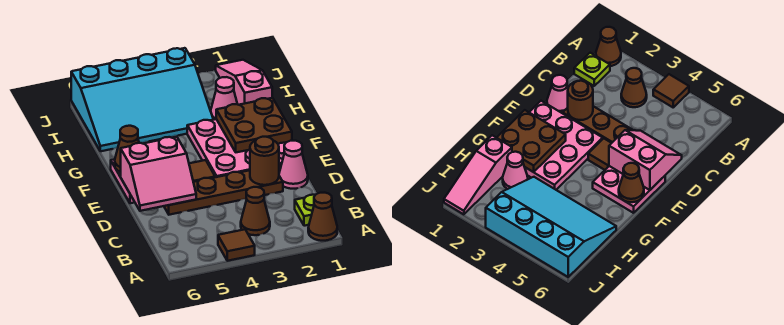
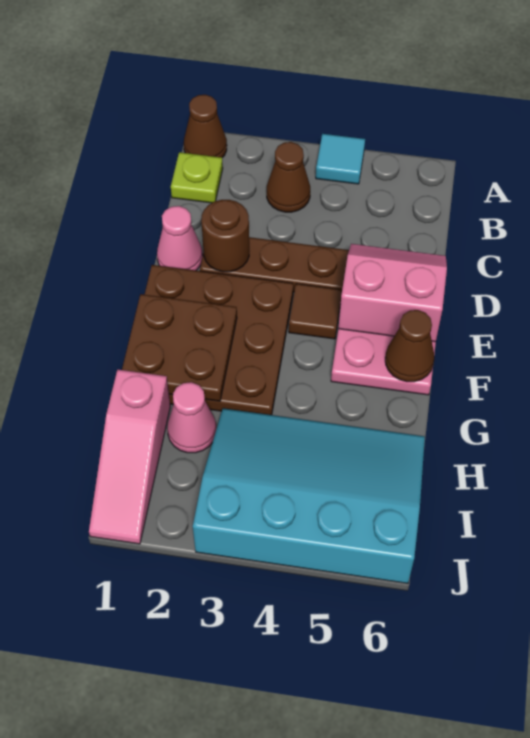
brown tile A4 level 1 -> cyan tile A4 level 1
pink plate E1:G3 level 1 -> brown plate E1:G3 level 1

